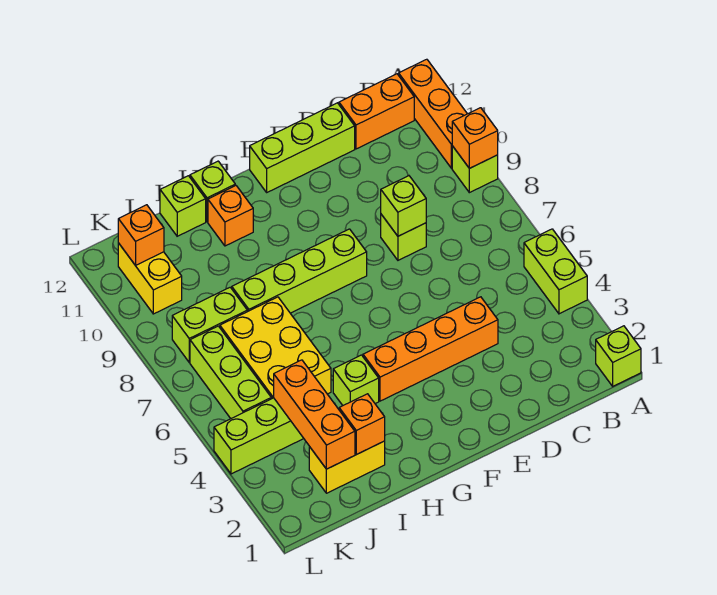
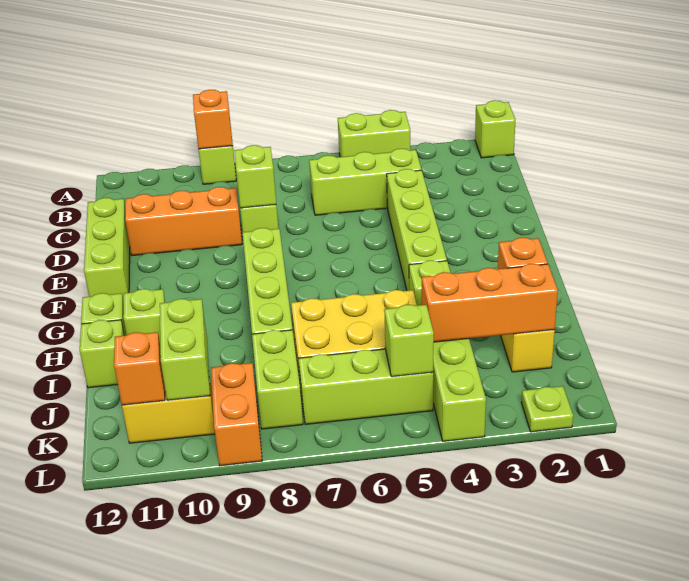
orange brick A10:A12 level 1 -> orange brick D9:D11 level 1
orange brick B12:C12 level 1 -> orange brick K9:L9 level 1
none -> lime brick C4:C6 level 1
orange brick D4:G4 level 1 -> lime brick D4:G4 level 1
orange brick H11 level 1 -> lime brick H11 level 1
none -> lime brick J10:K10 level 2
none -> lime brick K5 level 2
none -> lime plate L2 level 1

